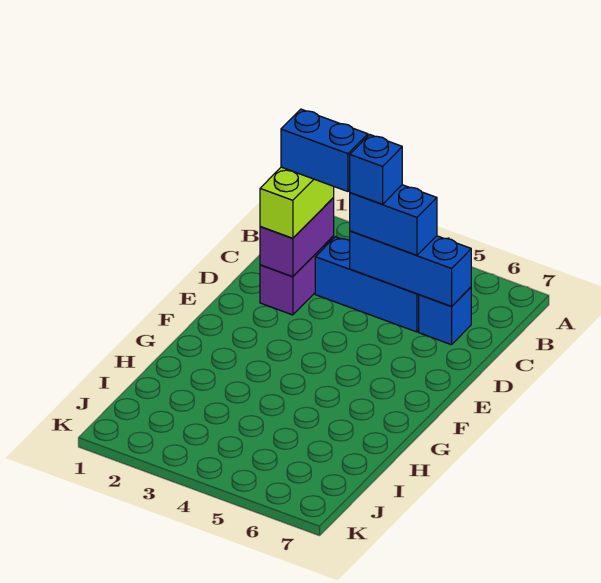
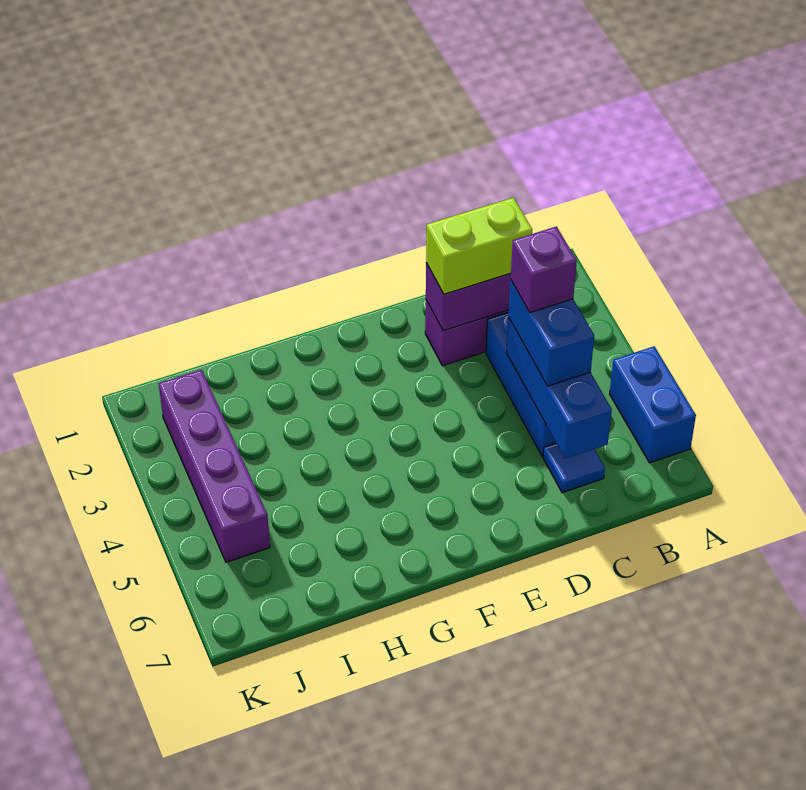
blue brick C2:C3 level 4 -> blue brick A5:A6 level 1
blue brick C4 level 4 -> purple brick C4 level 4
blue brick C6 level 1 -> blue tile C6 level 1
none -> purple brick J2:J5 level 1

